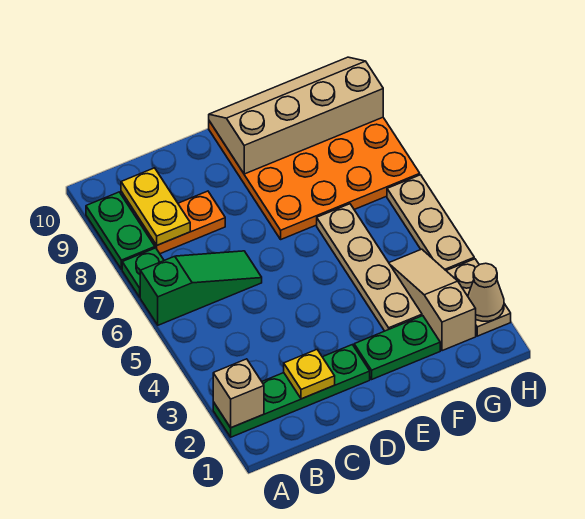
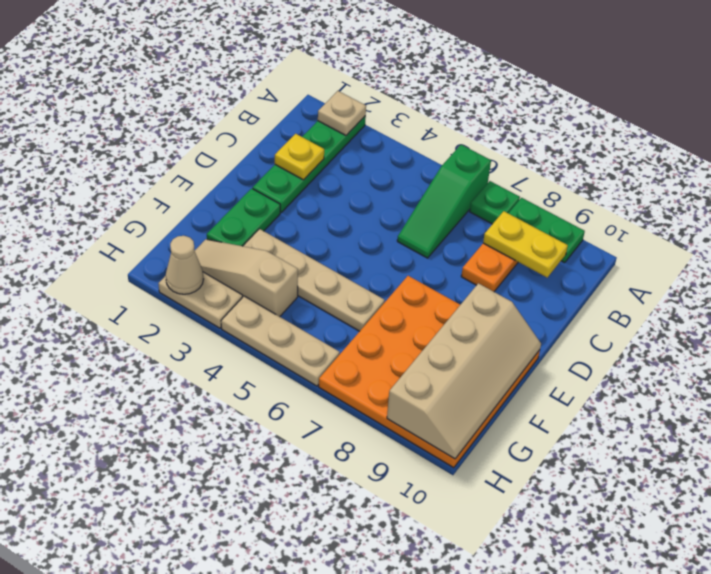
tan brick A2 level 2 -> tan plate A2 level 2
tan slope G2:G4 level 1 top 2 -> tan slope G2:G4 level 1 top 4

